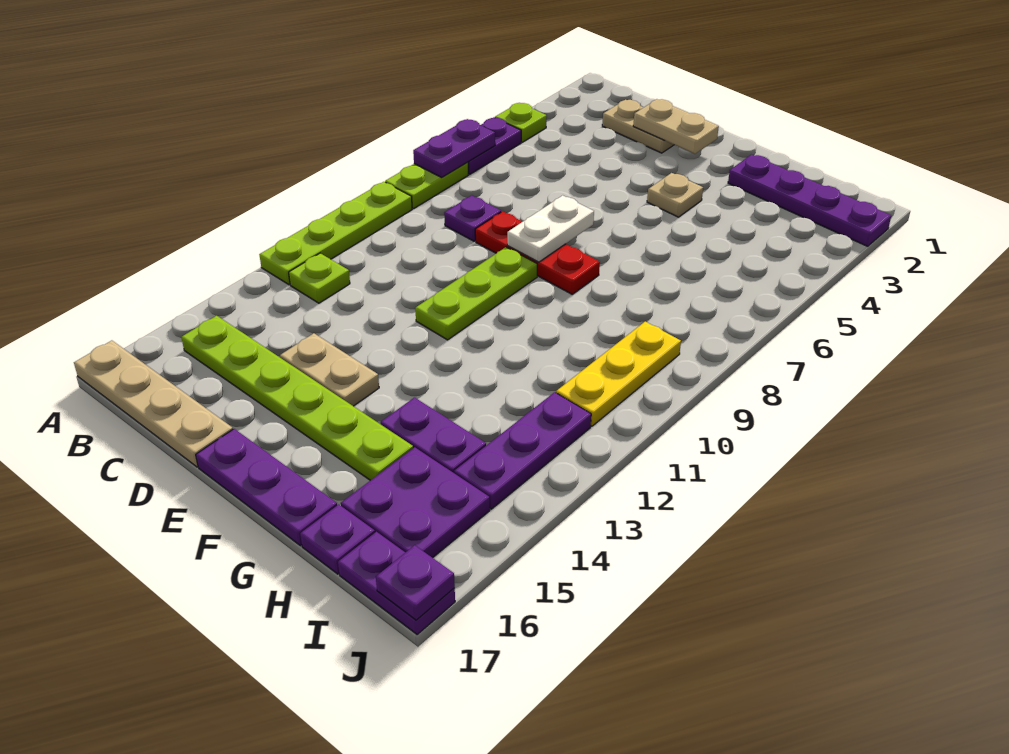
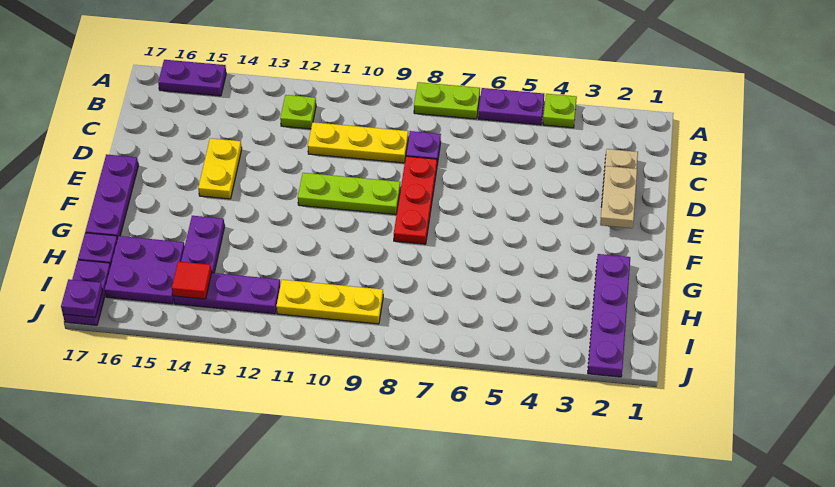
purple plate A6:A7 level 2 -> purple plate A15:A16 level 1
lime plate A9:A12 level 1 -> none
tan plate A17:D17 level 1 -> none
lime plate B15:G15 level 1 -> none
none -> yellow plate C9:C11 level 1
tan plate D14:E14 level 1 -> yellow plate D14:E14 level 1
white plate E7:E8 level 2 -> none
tan plate F4 level 1 -> none
none -> red tile I14 level 2

